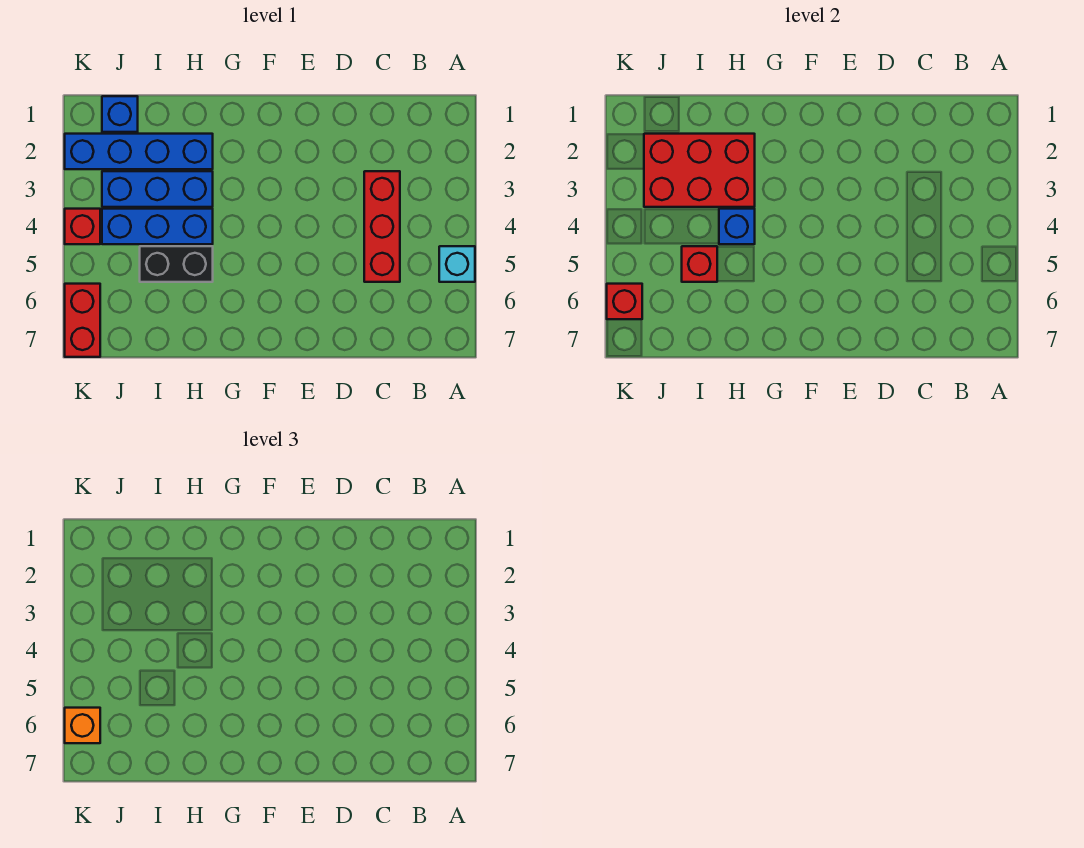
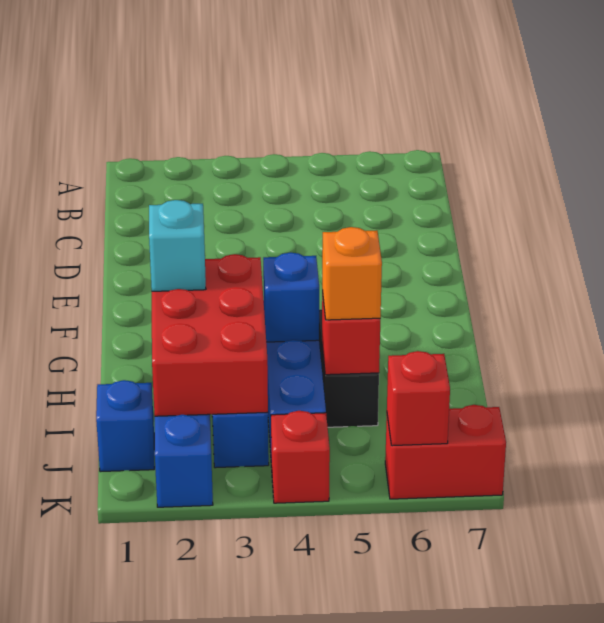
cyan brick A5 level 1 -> cyan brick H2 level 3
red brick C3:C5 level 1 -> none
orange brick K6 level 3 -> orange brick I5 level 3

